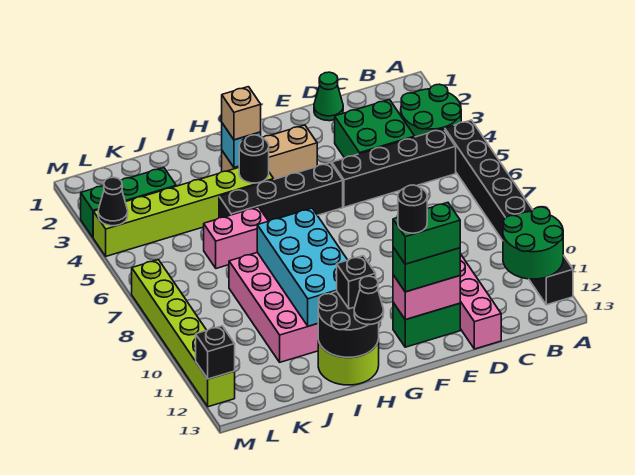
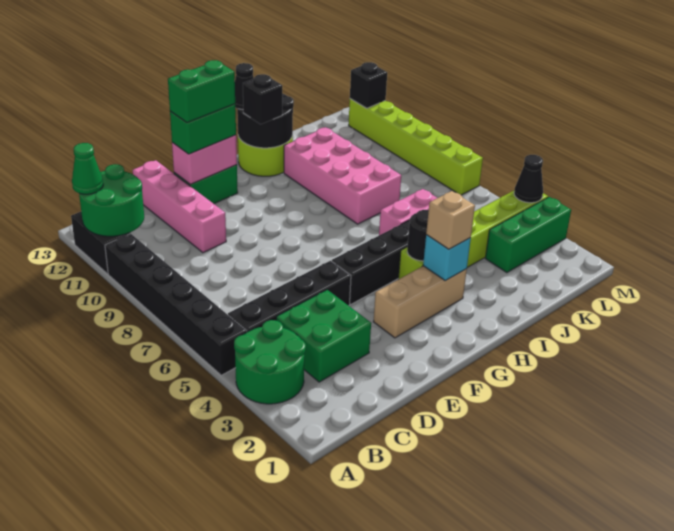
green cone D1 level 1 -> green cone A12 level 3
black round brick F12 level 5 -> none
cyan brick H8:I11 level 2 -> none

